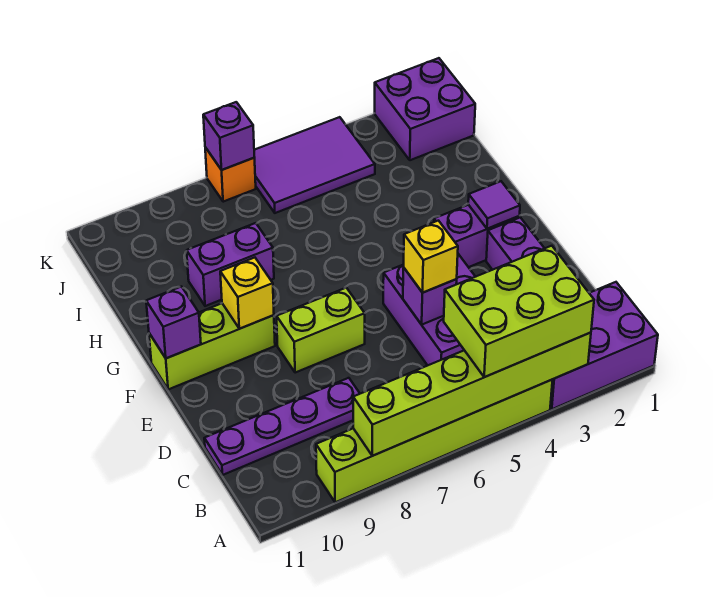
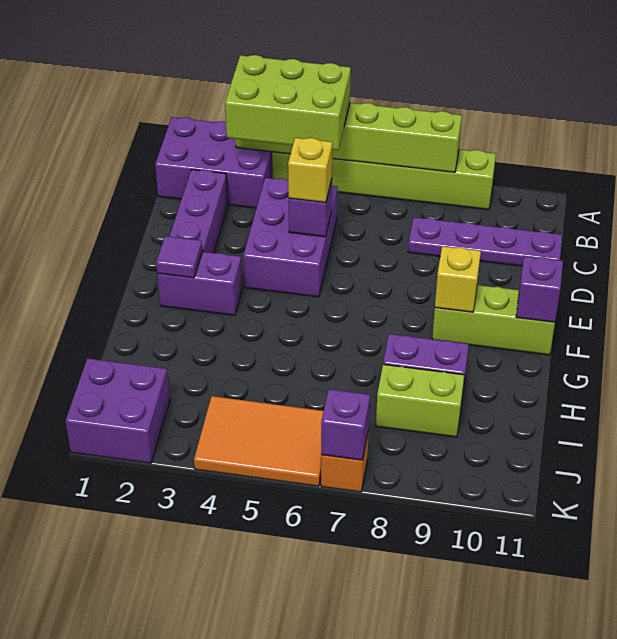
lime brick E7:E8 level 1 -> lime brick I8:I9 level 1
purple tile J4:K6 level 1 -> orange tile J4:K6 level 1

